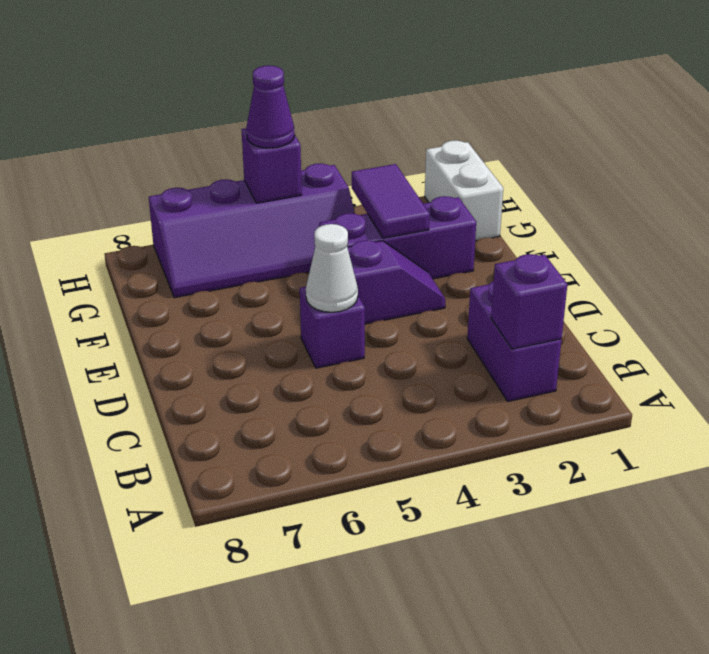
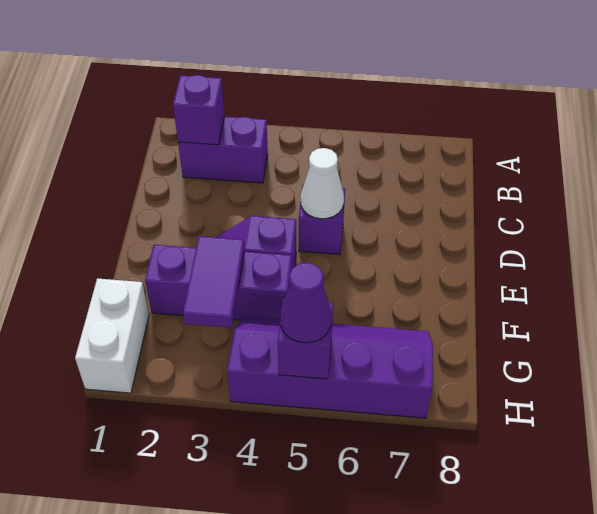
purple brick B2:C2 level 1 -> purple brick B2:B3 level 1

